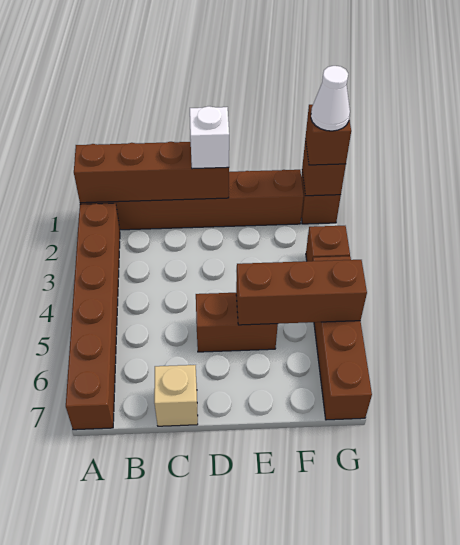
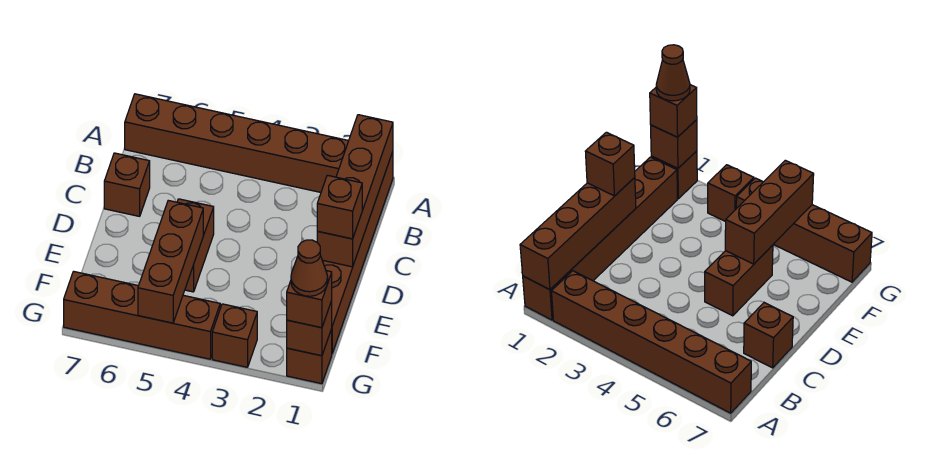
tan brick C7 level 1 -> brown brick C7 level 1
white brick D1 level 3 -> brown brick D1 level 3
white cone G1 level 4 -> brown cone G1 level 4

